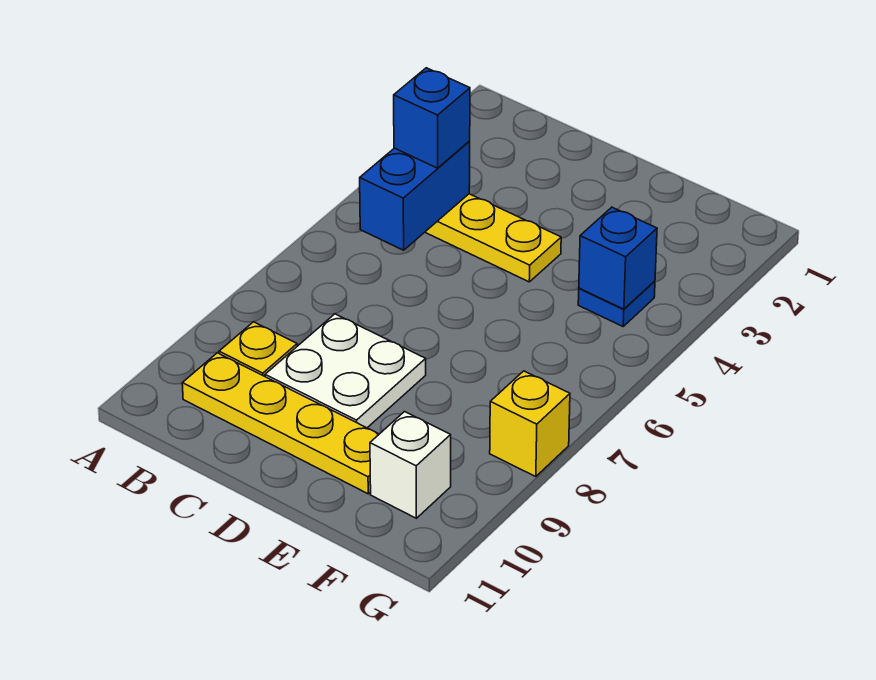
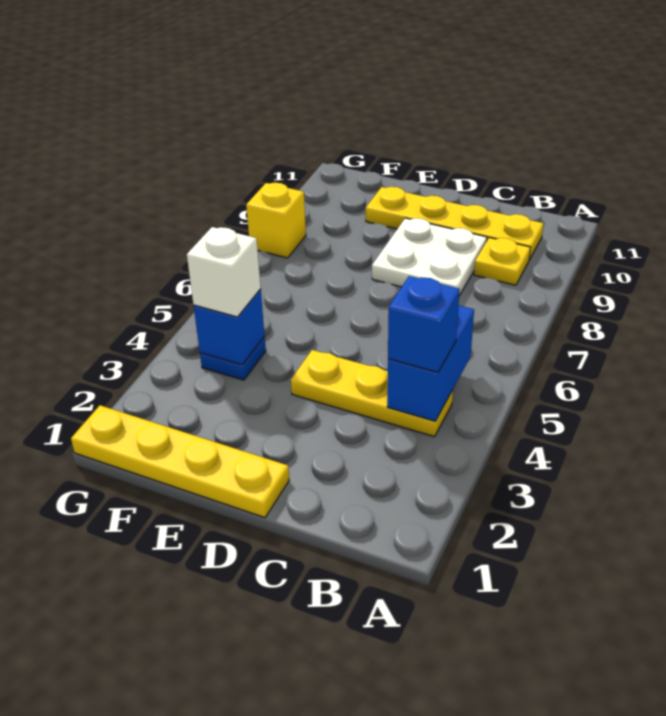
none -> yellow plate D1:G1 level 1
white brick F10 level 1 -> white brick F4 level 3

